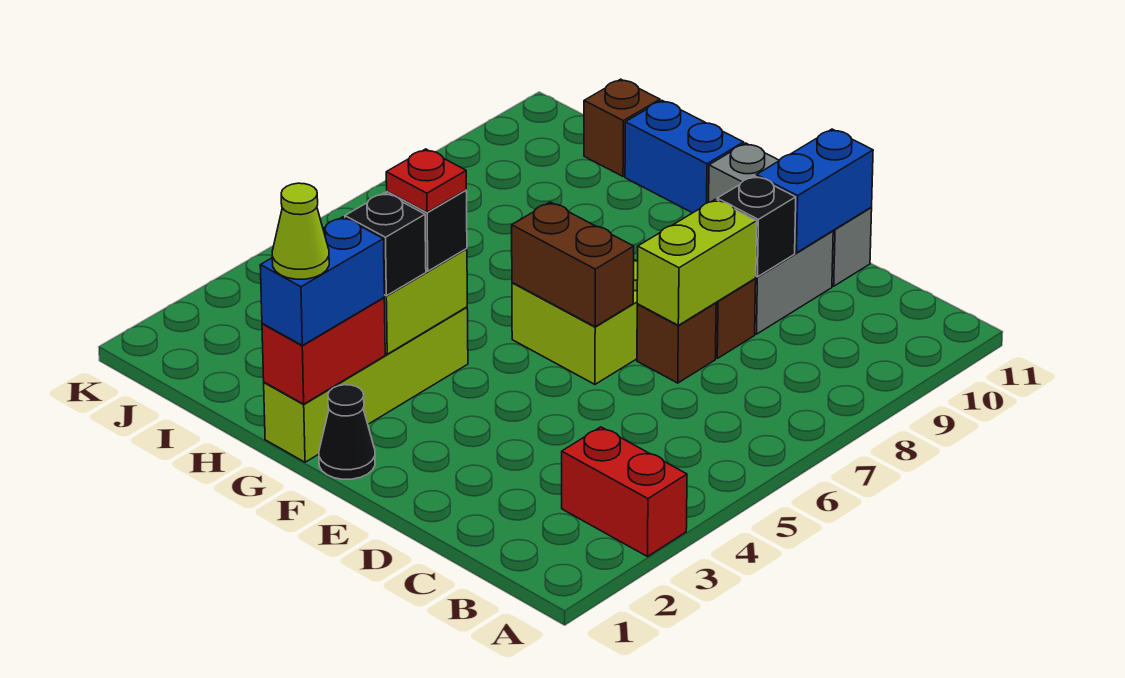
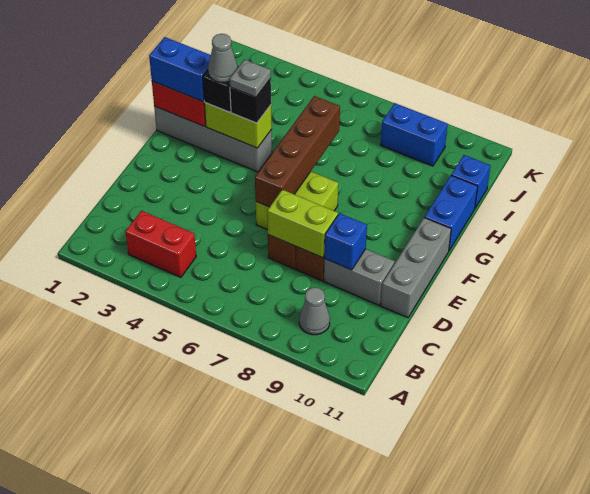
red brick A3:B3 level 1 -> red brick B3:B4 level 1
none -> grey cone B9 level 1
black brick D9 level 2 -> blue brick D9 level 2
blue brick D10:D11 level 2 -> blue brick J8:J9 level 1
brown brick E6:F6 level 2 -> brown brick E6:H6 level 2
black cone F1 level 1 -> none
lime brick G1:G4 level 1 -> grey brick G1:G4 level 1
lime cone G1 level 4 -> none
none -> grey cone G3 level 4
red plate G4 level 4 -> grey plate G4 level 4
brown brick I11 level 1 -> blue brick I11 level 1

